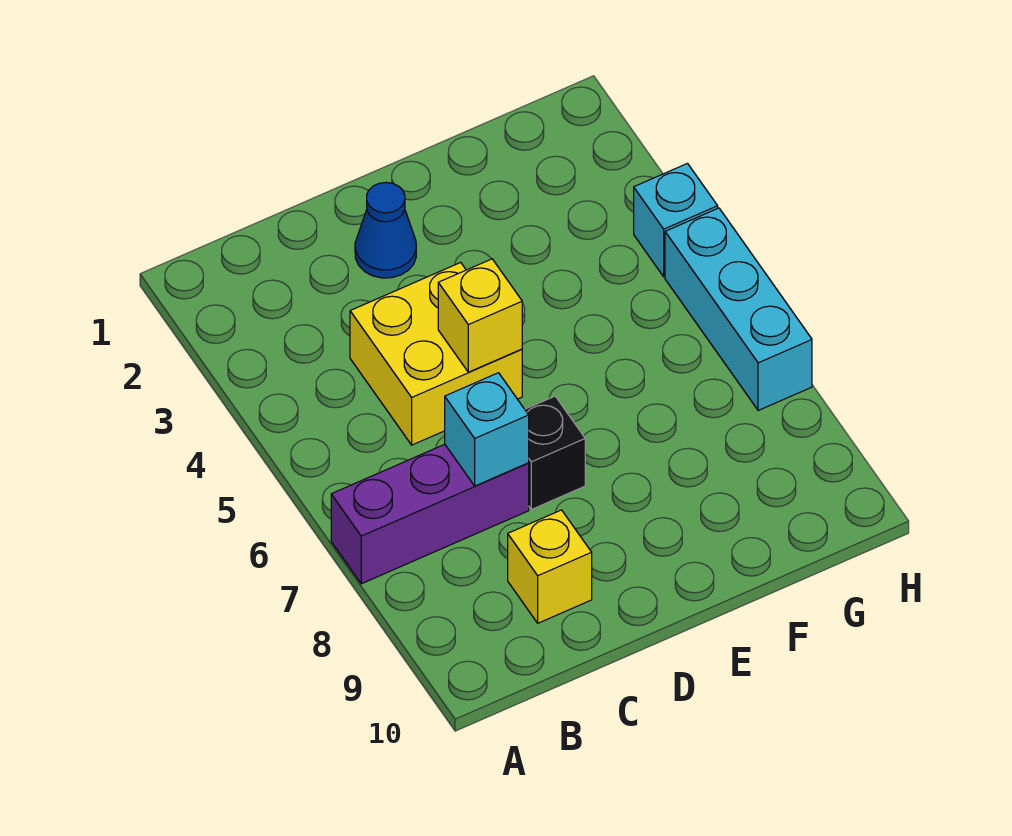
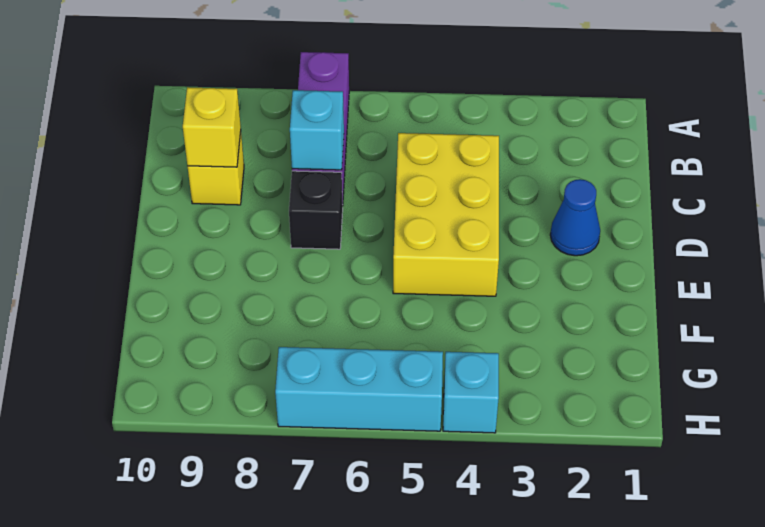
yellow brick C4:D5 level 1 -> yellow brick C4:E5 level 1
yellow brick D5 level 2 -> yellow brick C9 level 2

